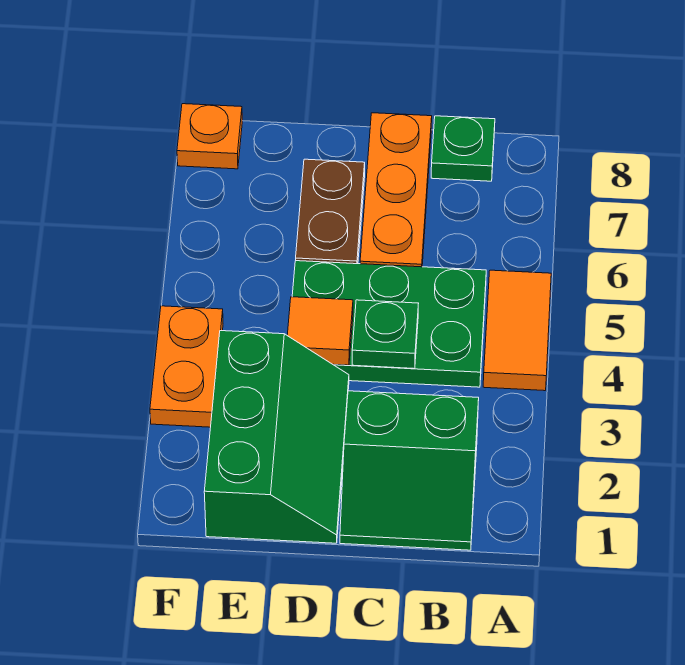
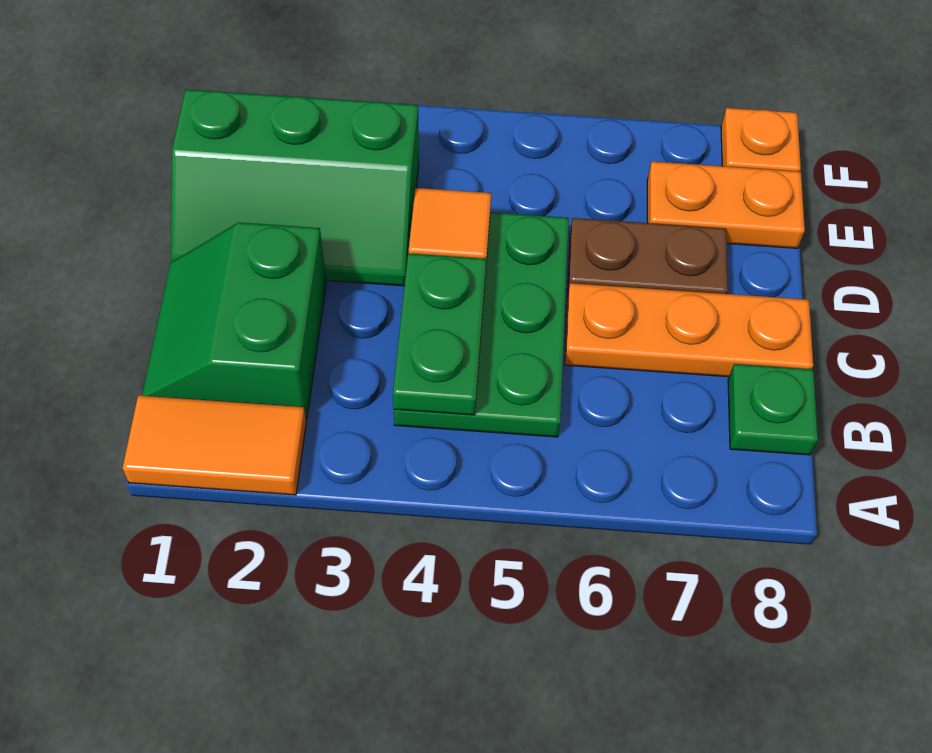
orange tile A4:A5 level 1 -> orange tile A1:A2 level 1
green plate C4 level 2 -> green plate B4:C4 level 2
orange plate F3:F4 level 1 -> orange plate E7:E8 level 1

